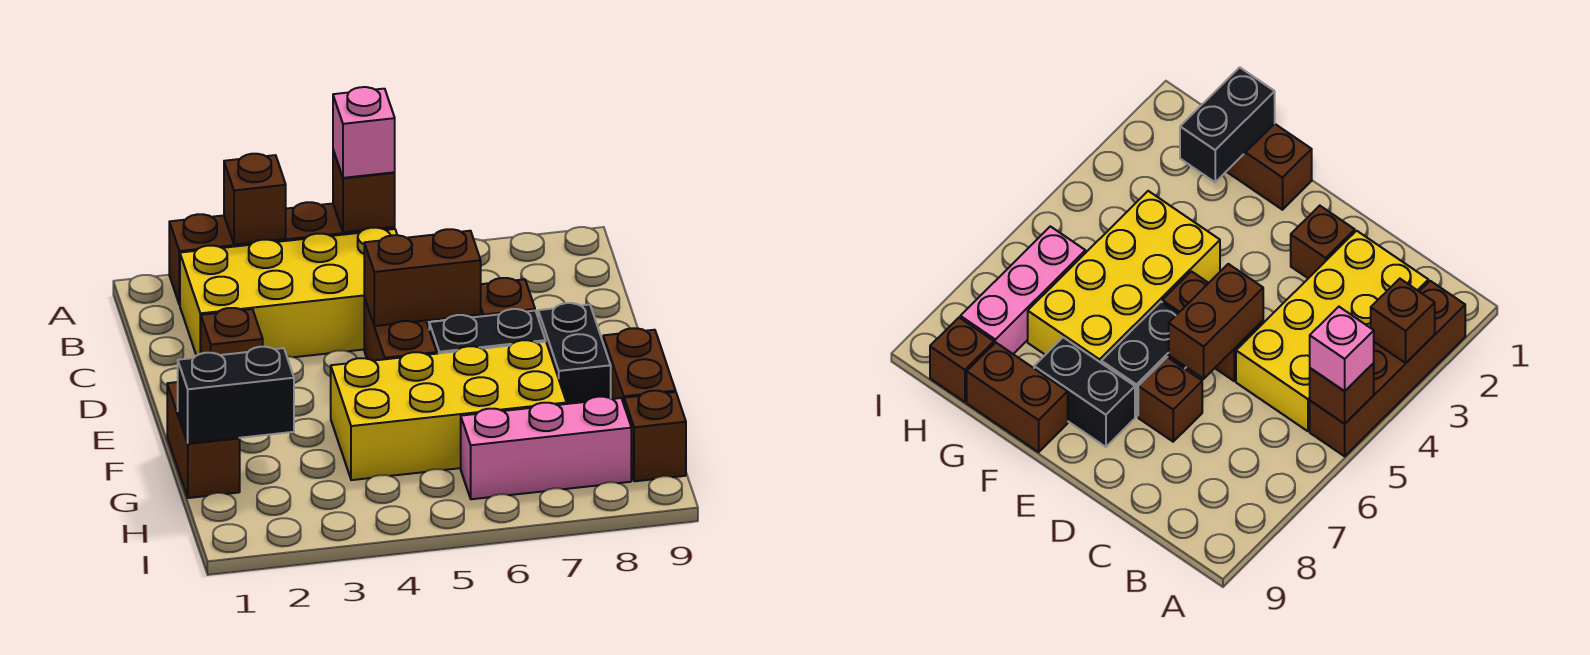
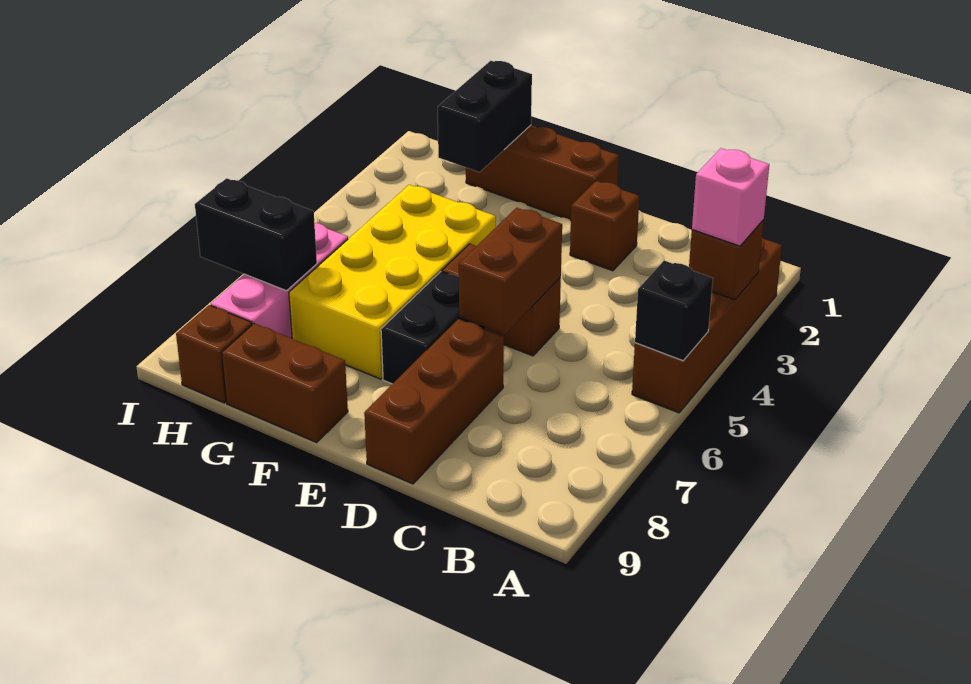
brown brick A5 level 2 -> black brick A5 level 2
pink brick A5 level 3 -> pink brick A3 level 3
yellow brick B2:C5 level 1 -> none
brown brick D7 level 1 -> brown brick D7:D9 level 1
black brick E8:F8 level 1 -> black brick H7:I7 level 2
brown brick F1:G1 level 1 -> brown brick E1:G1 level 1

